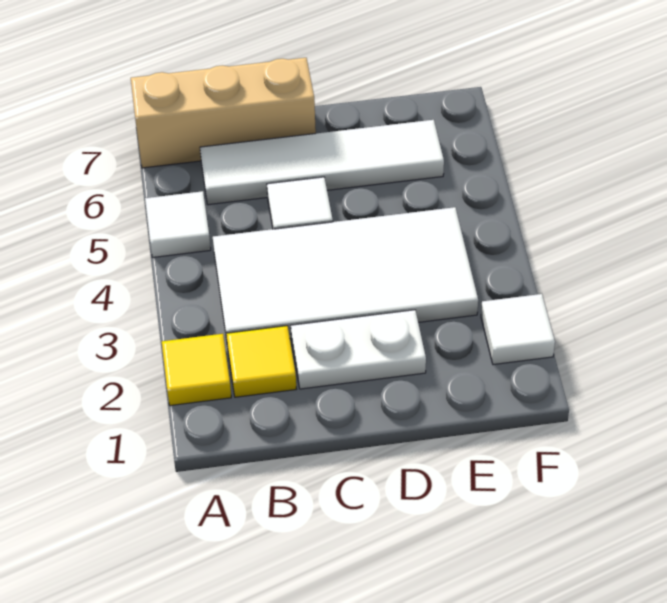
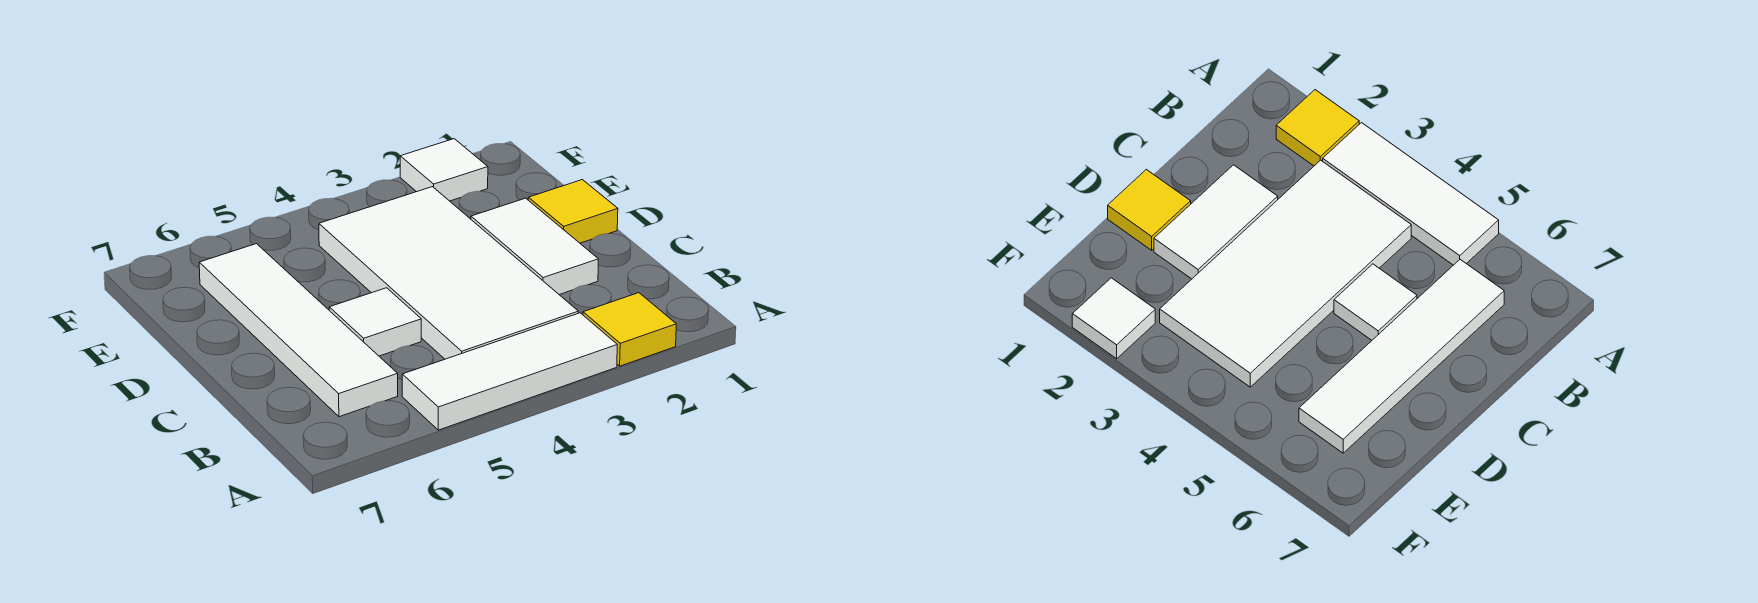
white tile A5 level 1 -> white tile A3:A5 level 1
tan brick A7:C7 level 1 -> none
yellow tile B2 level 1 -> yellow tile D1 level 1
white plate C2:D2 level 1 -> white tile C2:D2 level 1

